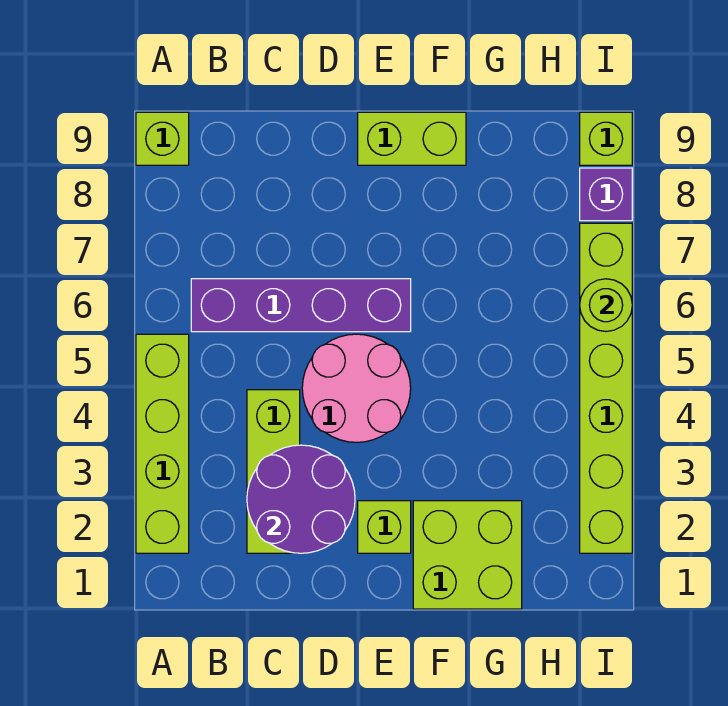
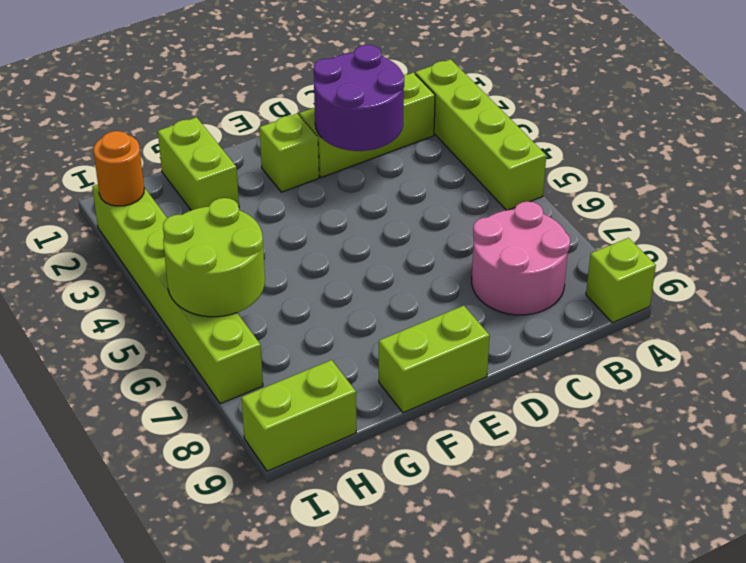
purple brick B6:E6 level 1 -> none
lime brick C2:C4 level 1 -> lime brick B2:D2 level 1
pink round brick D4:E5 level 1 -> pink round brick B7:C8 level 1
lime brick F1:G2 level 1 -> lime brick G1:G2 level 1
none -> orange round brick I2 level 2
lime round brick I6 level 2 -> lime round brick H5:I6 level 2
purple brick I8 level 1 -> none
lime brick I9 level 1 -> lime brick H9:I9 level 1

